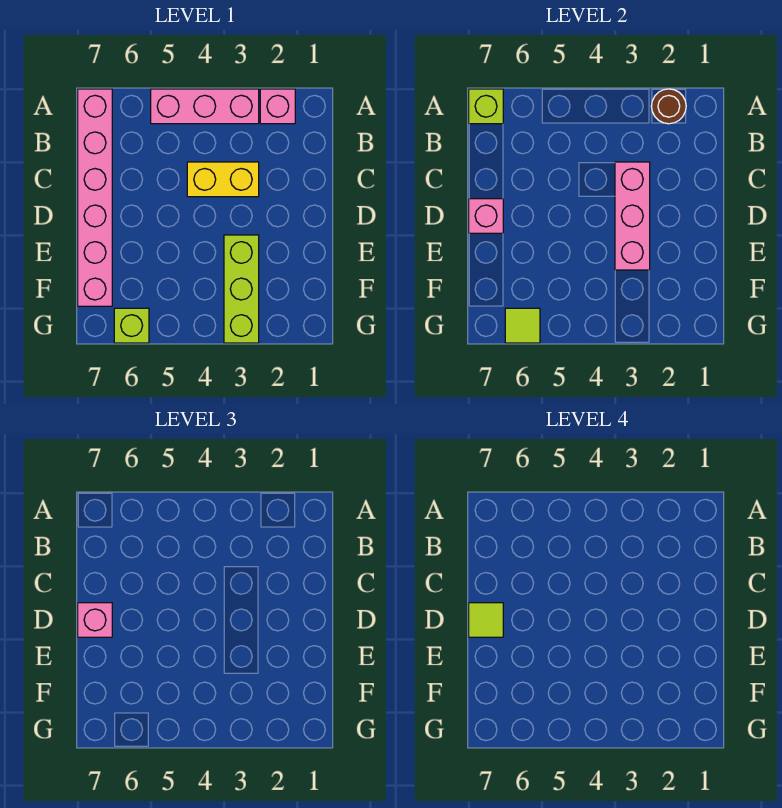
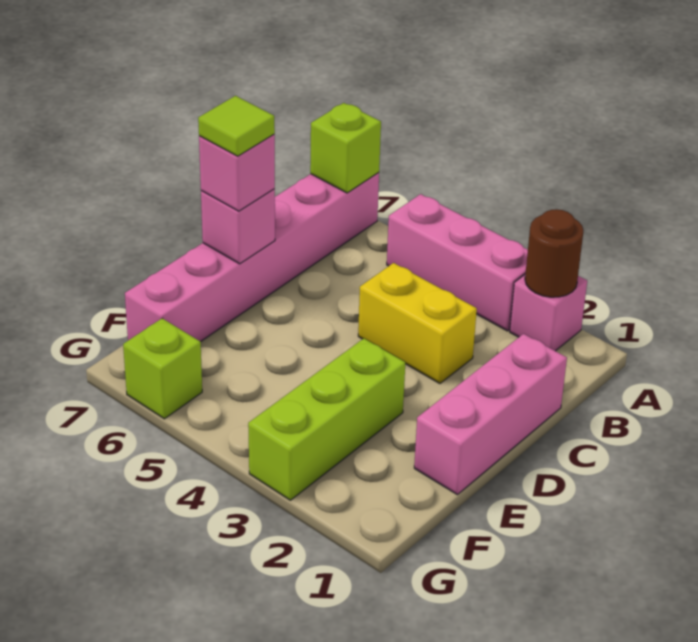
pink brick C3:E3 level 2 -> pink brick C1:E1 level 1
lime tile G6 level 2 -> none

